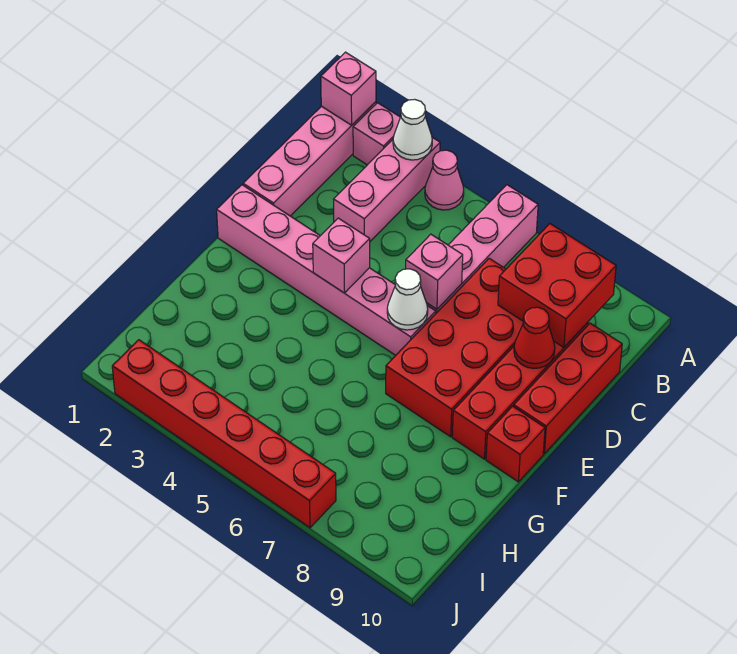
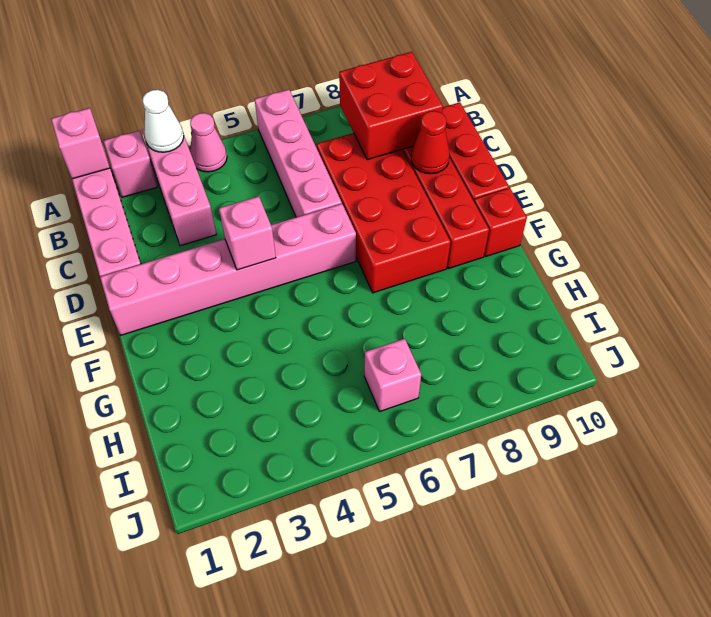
pink brick D6 level 2 -> pink brick I6 level 1
white cone E6 level 2 -> none
red brick J2:J7 level 1 -> none

